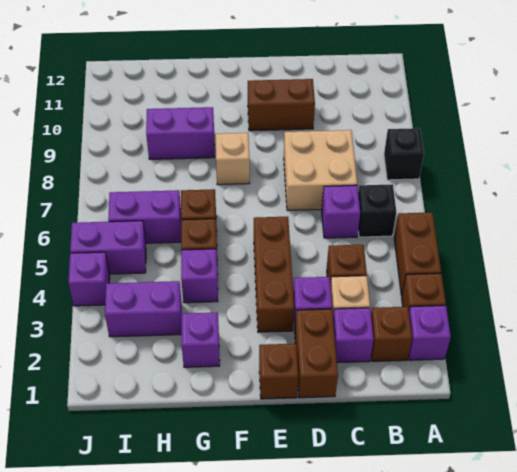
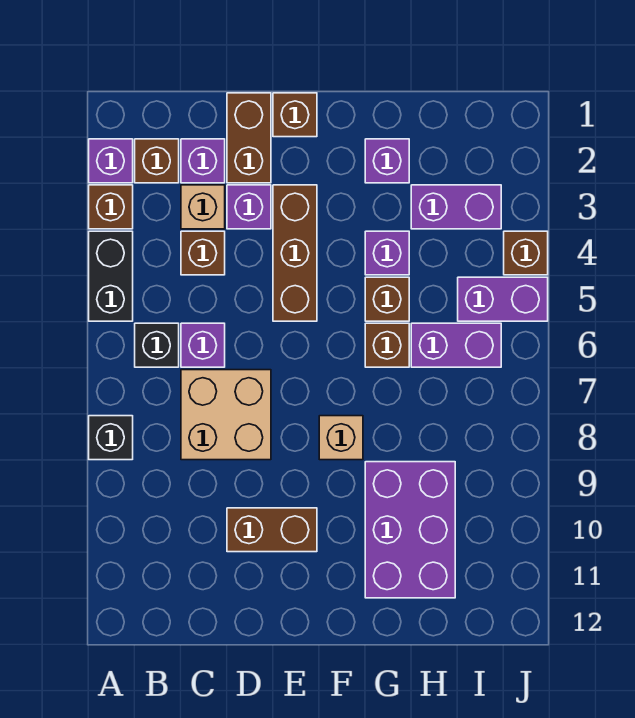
brown brick A4:A5 level 1 -> black brick A4:A5 level 1
purple brick G9:H9 level 1 -> purple brick G9:H11 level 1
purple brick J4 level 1 -> brown brick J4 level 1

